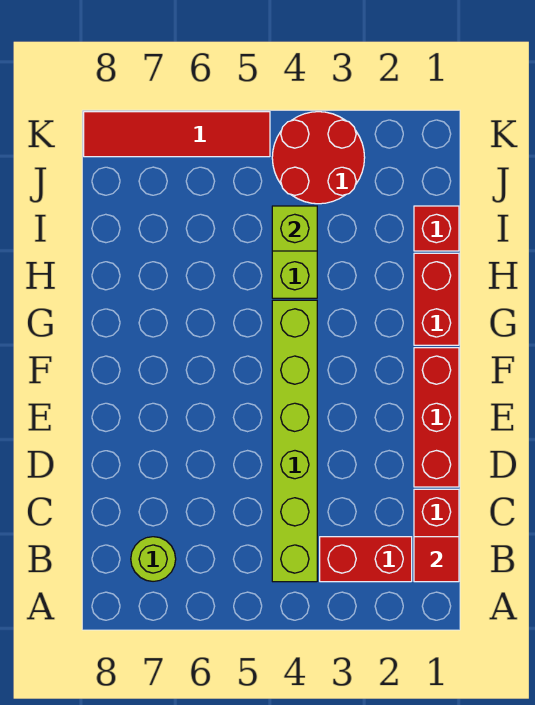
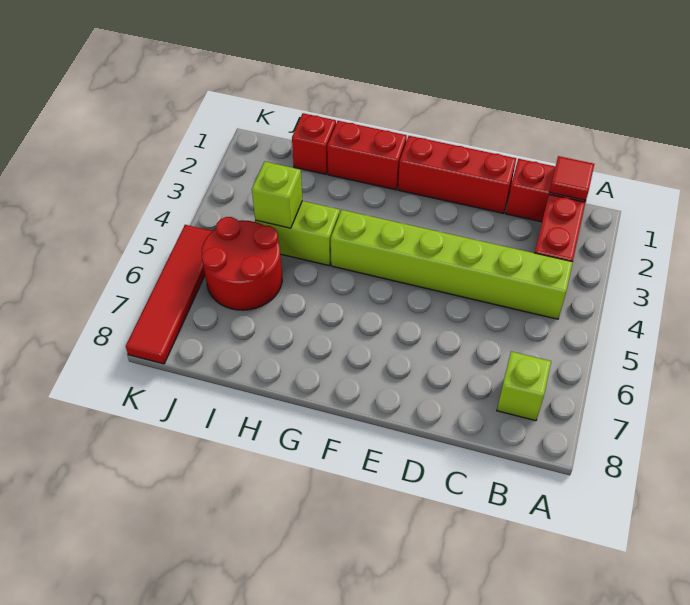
lime round brick B7 level 1 -> lime brick B7 level 1
red round brick J3:K4 level 1 -> red round brick I5:J6 level 1

